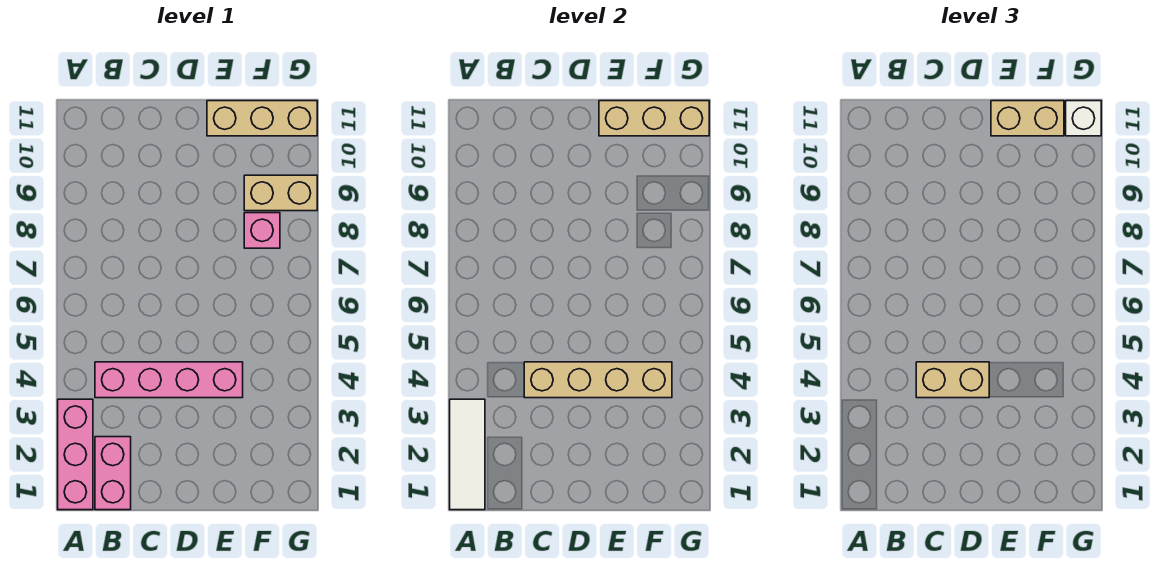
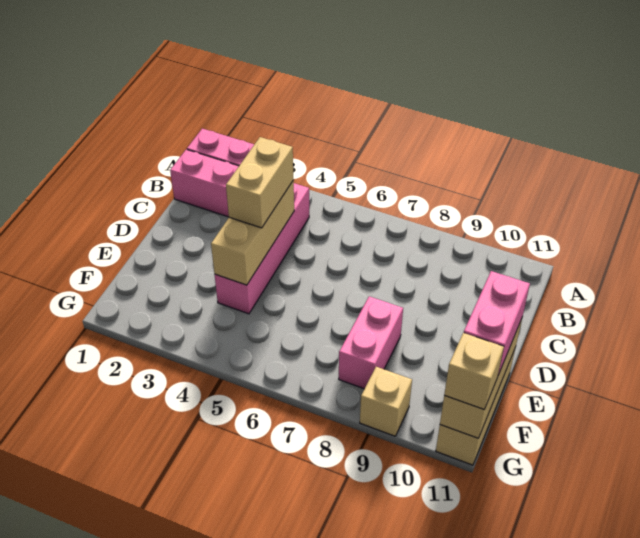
white tile A1:A3 level 2 -> none
tan brick C4:F4 level 2 -> tan brick C4:E4 level 2
tan brick E11:F11 level 3 -> pink brick E11:F11 level 3
pink brick F8 level 1 -> pink brick E8:F8 level 1
tan brick F9:G9 level 1 -> tan brick G9 level 1
white brick G11 level 3 -> tan brick G11 level 3

